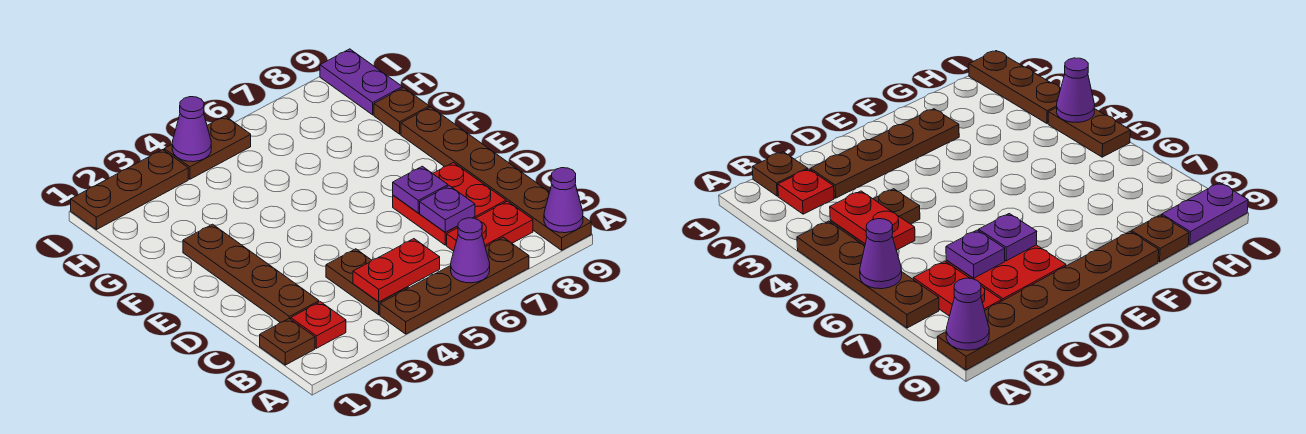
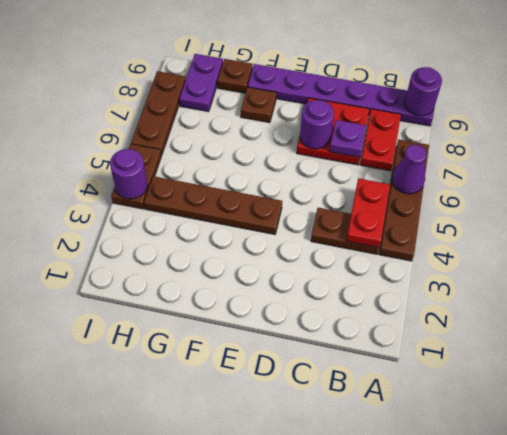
brown plate A9:F9 level 1 -> purple plate A9:F9 level 1
purple cone A9 level 2 -> purple round brick A9 level 2
brown plate B1 level 1 -> brown plate F8 level 1
red plate B2 level 1 -> none
brown plate C2:F2 level 1 -> brown plate E4:H4 level 1
purple plate D7 level 2 -> purple round brick D7 level 2
purple plate H9:I9 level 1 -> purple plate H8:H9 level 1
brown plate I1:I3 level 1 -> brown plate I6:I8 level 1
purple cone I4 level 2 -> purple round brick I4 level 2

